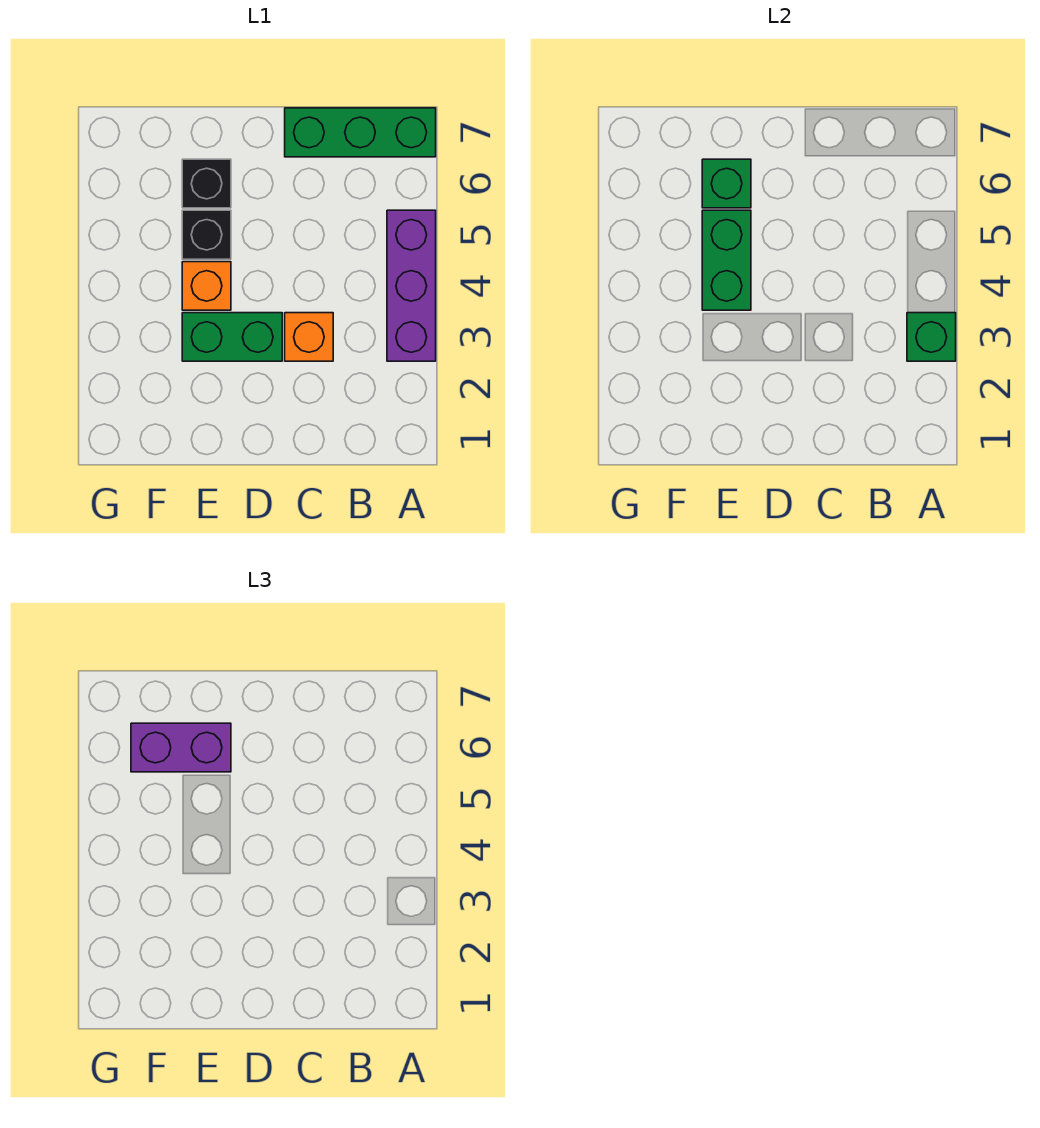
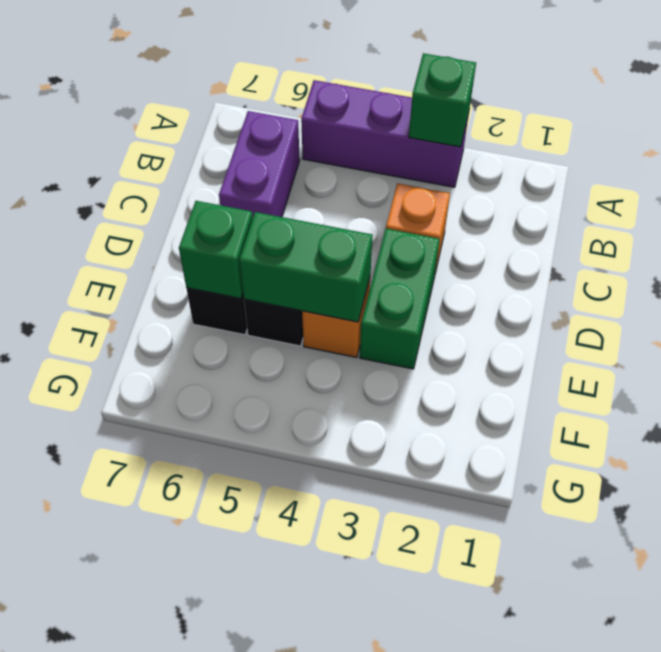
green brick A7:C7 level 1 -> none
purple brick E6:F6 level 3 -> purple brick B6:C6 level 1

